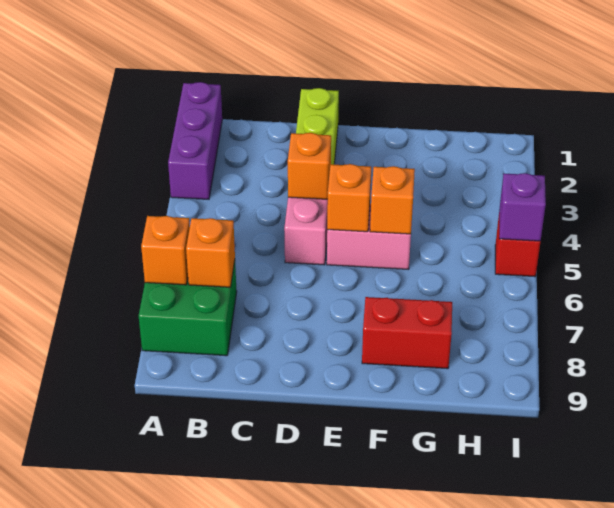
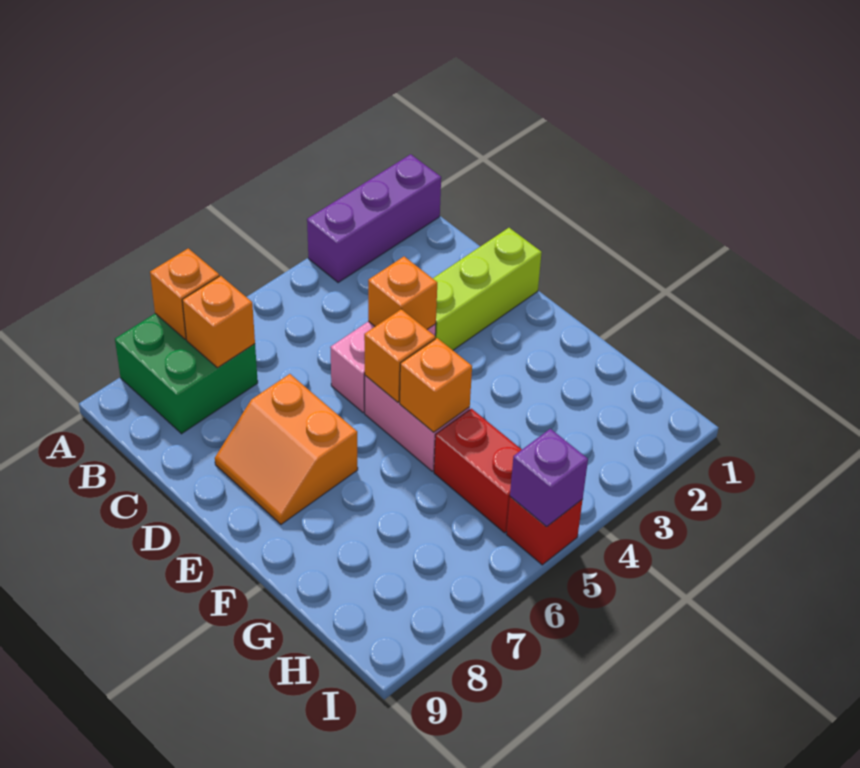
none -> orange slope D7:E8 level 1 top 7
red brick F8:G8 level 1 -> red brick G5:H5 level 1

